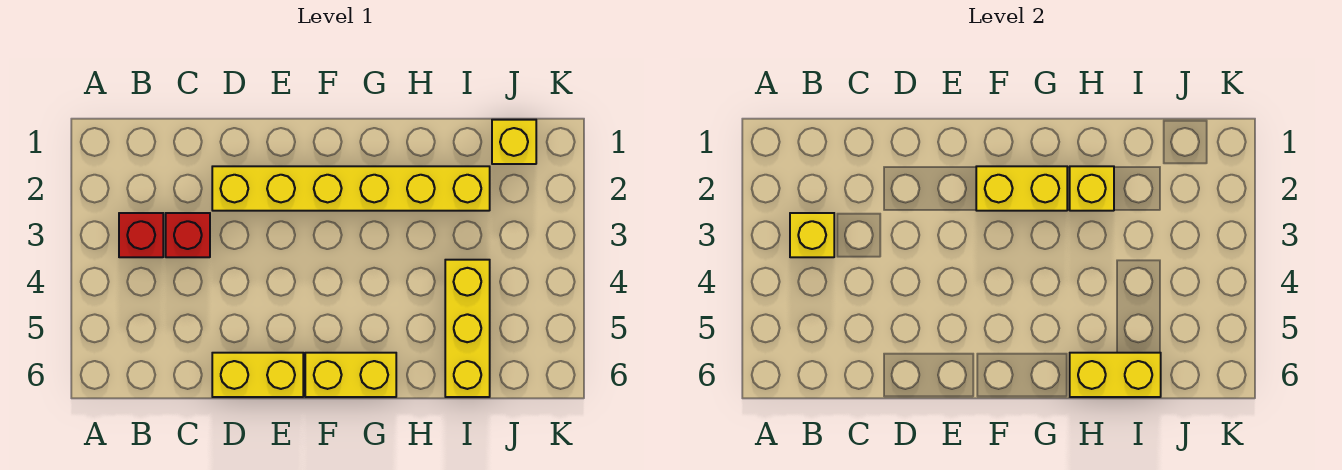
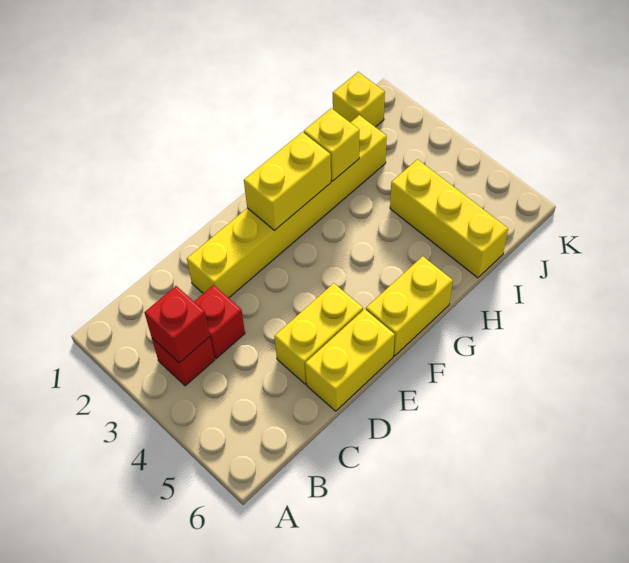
yellow brick B3 level 2 -> red brick B3 level 2
yellow brick H6:I6 level 2 -> yellow brick D5:E5 level 1

